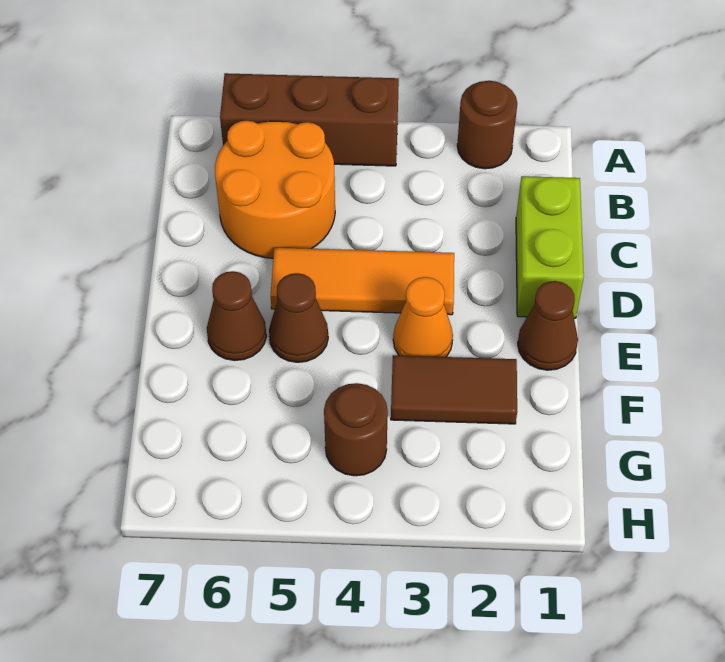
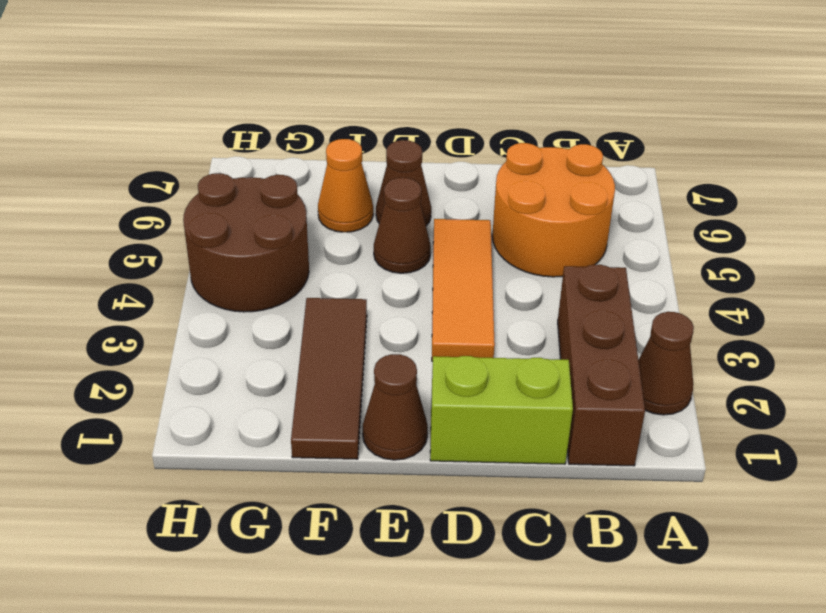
brown round brick A2 level 1 -> brown cone A2 level 1
brown brick A4:A6 level 1 -> brown brick B1:B3 level 1
orange cone E3 level 1 -> orange cone F6 level 1
brown tile F2:F3 level 1 -> brown tile F1:F3 level 1
brown round brick G4 level 1 -> brown round brick G4:H5 level 1

